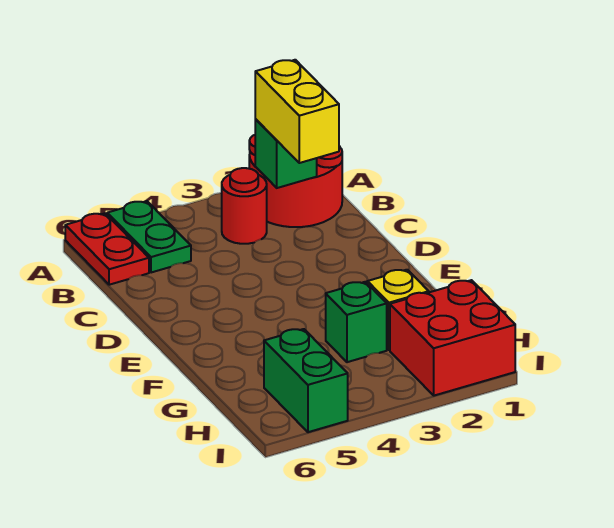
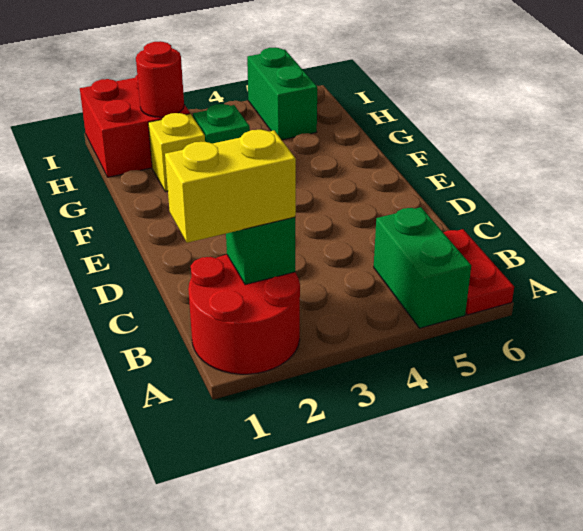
green plate A5:B5 level 1 -> green brick A5:B5 level 1
yellow brick B2:C2 level 3 -> yellow brick B1:B2 level 3
red round brick B3 level 1 -> red round brick H2 level 2

